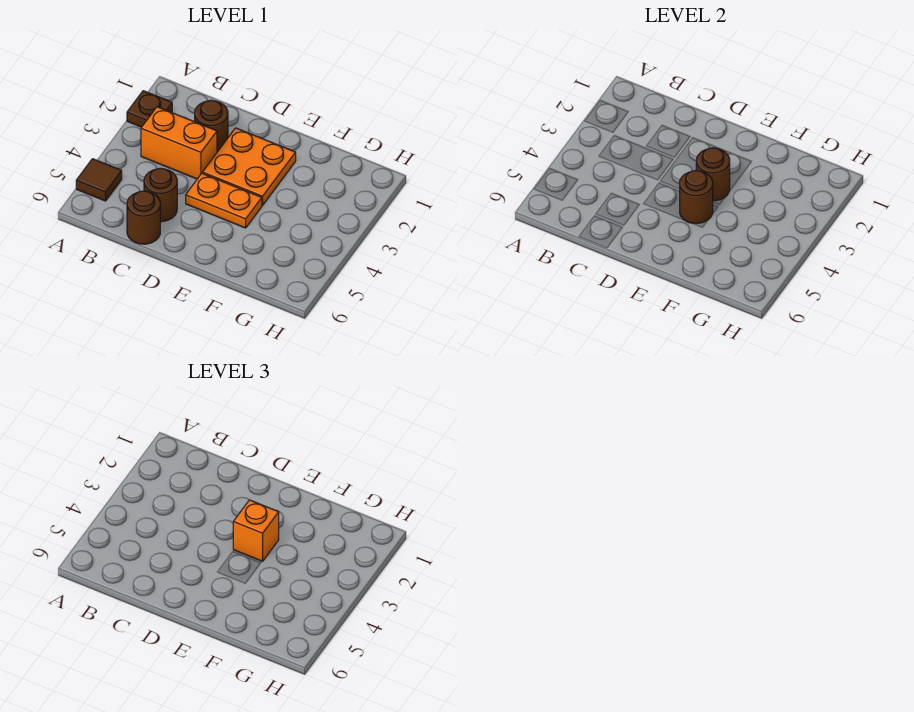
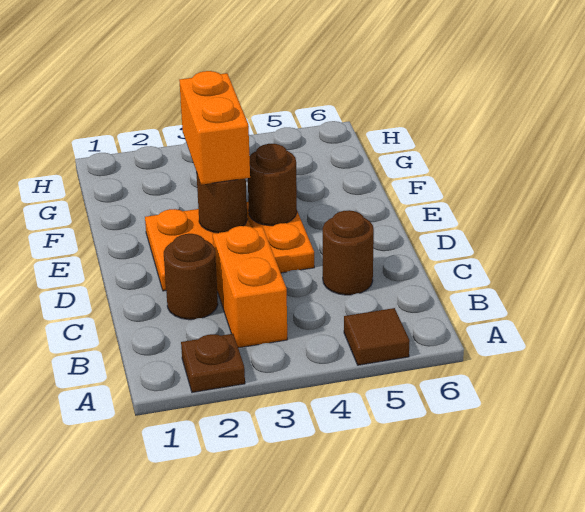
brown round brick C6 level 1 -> none
orange brick E3 level 3 -> orange brick E3:F3 level 3

